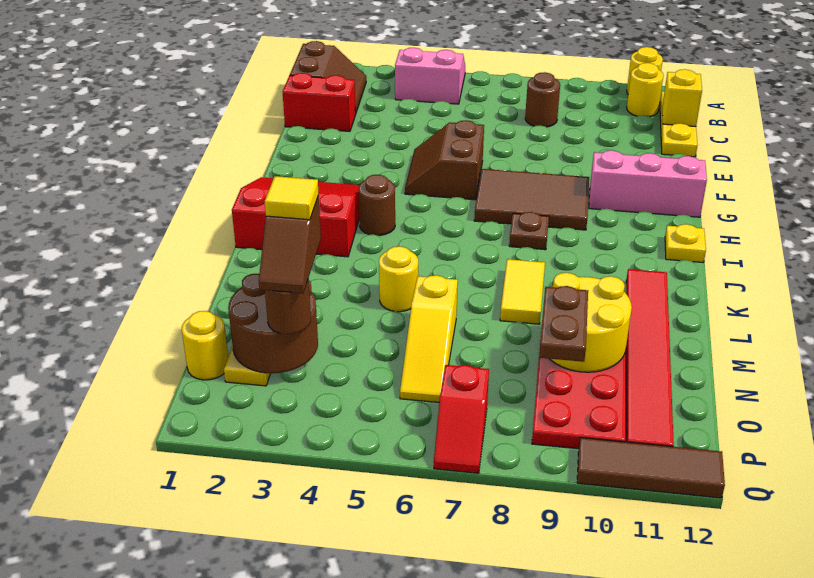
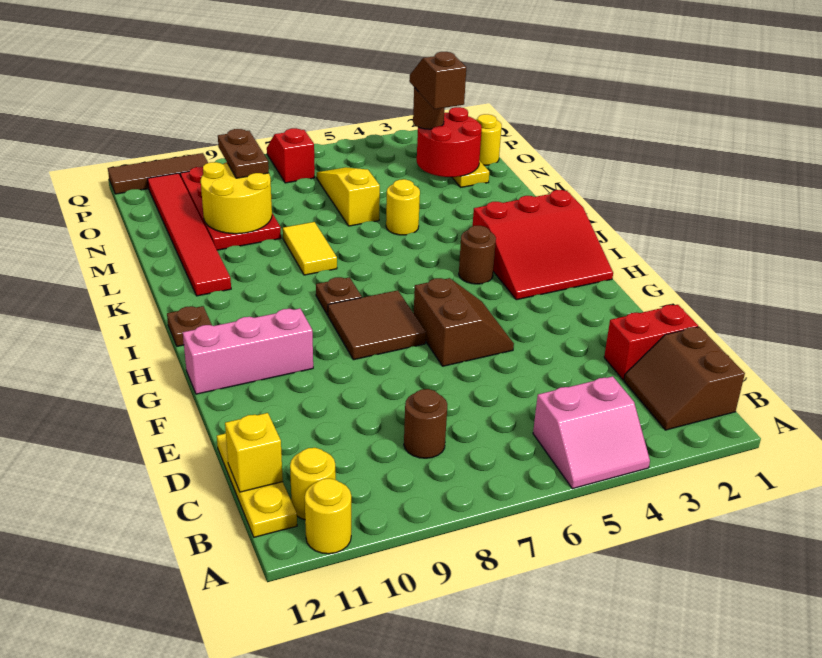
brown tile G7:H9 level 1 -> brown tile G7:H8 level 1
yellow plate I12 level 1 -> brown plate I12 level 1
brown round brick N2:O3 level 2 -> red round brick N2:O3 level 2
yellow tile N3 level 5 -> none

